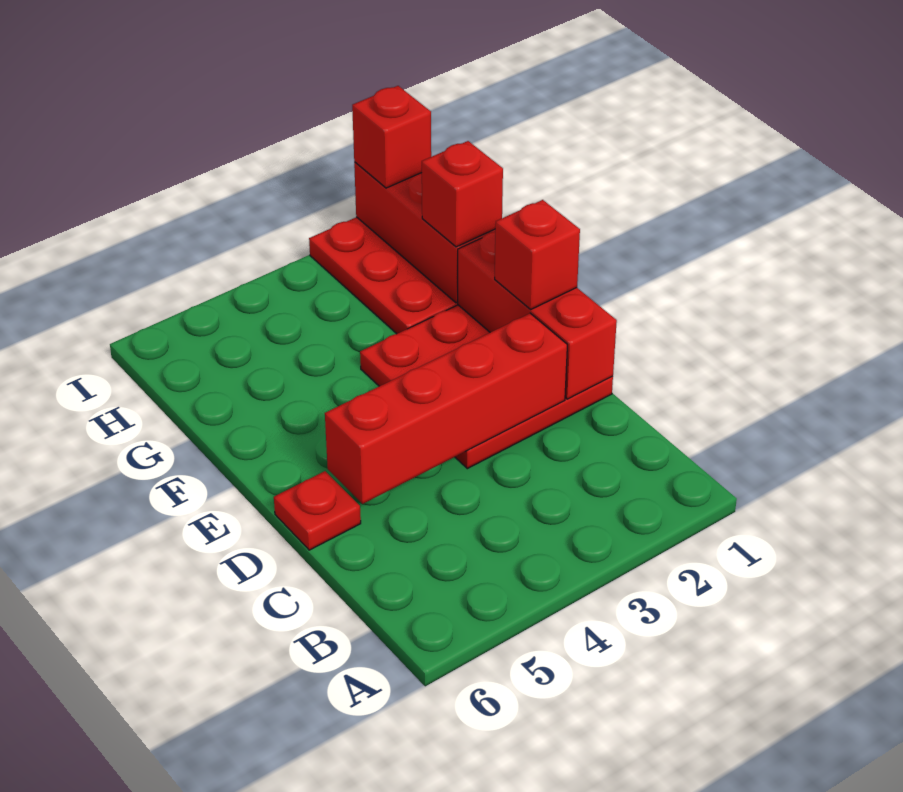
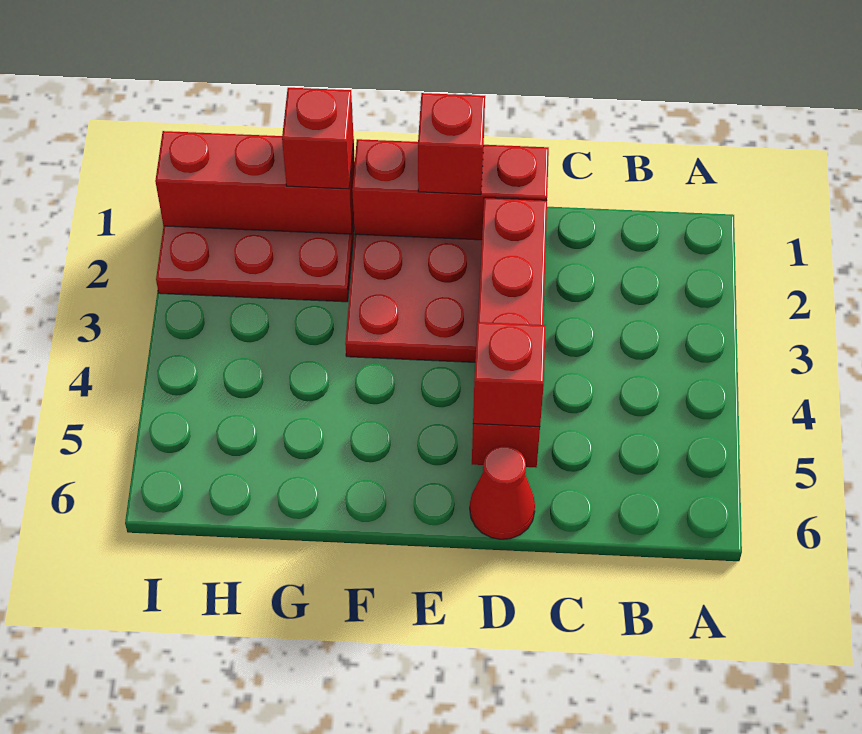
red plate D6 level 1 -> red cone D6 level 1
red brick I1 level 3 -> red brick D5 level 3

